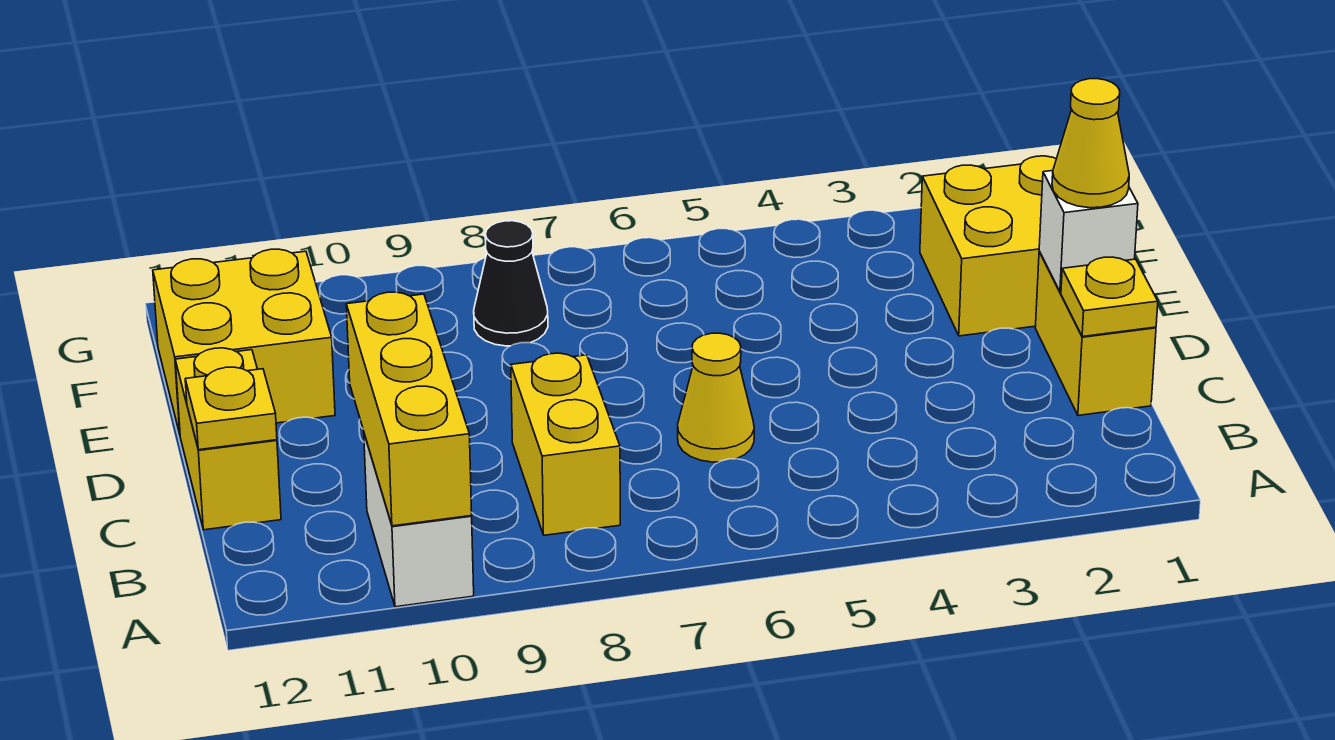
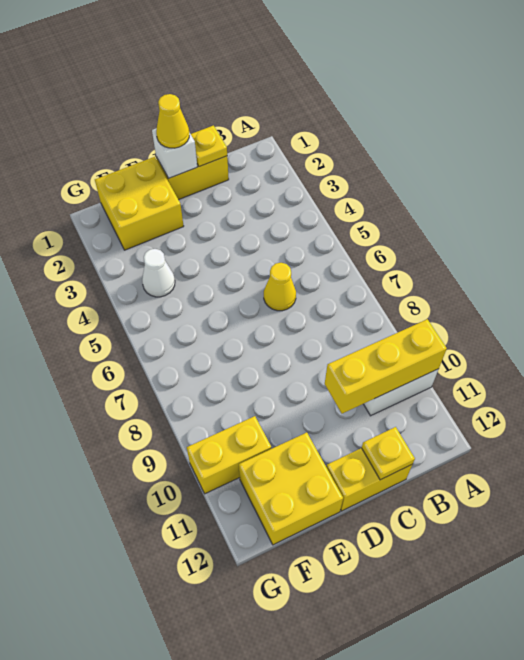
yellow brick B8:C8 level 1 -> yellow brick F10:G10 level 1
none -> white cone F4 level 1
black cone F8 level 1 -> none

